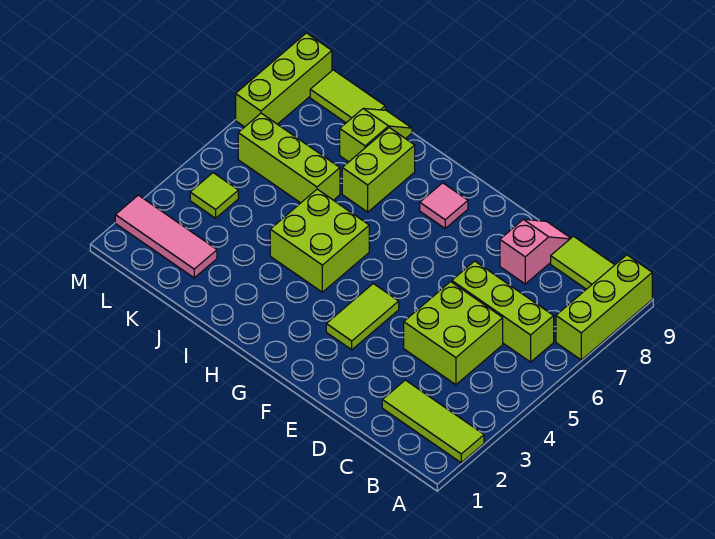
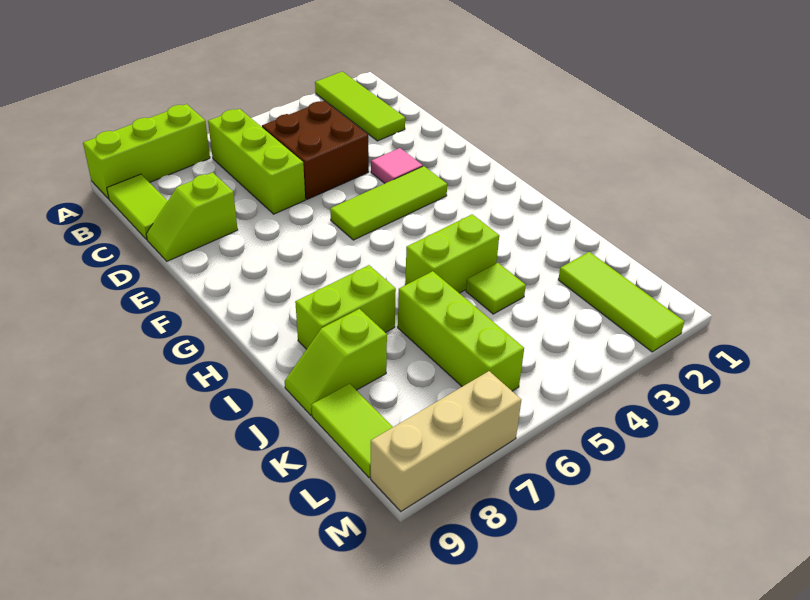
lime brick C4:D5 level 1 -> brown brick C4:D5 level 1
pink slope D8:D9 level 1 top 8 -> lime slope D8:D9 level 1 top 8
lime tile F3:F4 level 1 -> lime tile F3:F5 level 1
pink tile G8 level 1 -> pink tile E3 level 1
lime brick H4:I5 level 1 -> lime brick I4:I5 level 1
pink tile K2:M2 level 1 -> lime tile K2:M2 level 1
lime tile L4 level 1 -> lime tile J4 level 1
lime brick M7:M9 level 1 -> tan brick M7:M9 level 1

